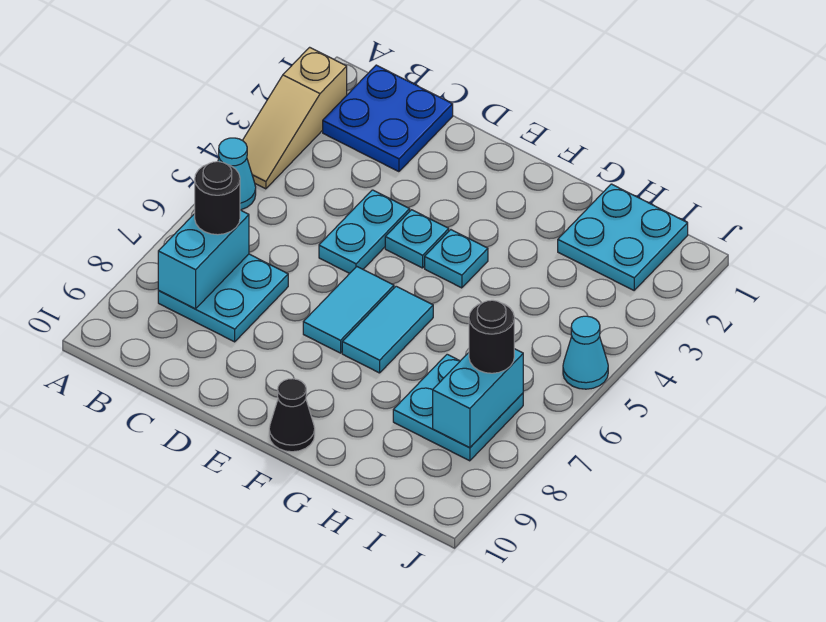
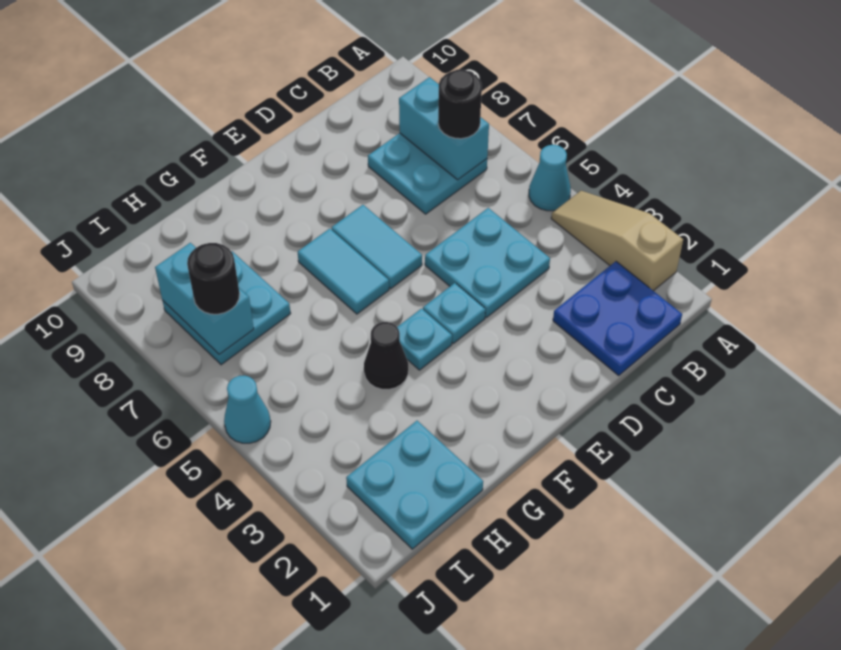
cyan plate D4:D5 level 1 -> cyan plate C4:D5 level 1
black cone F10 level 1 -> black cone G4 level 1

